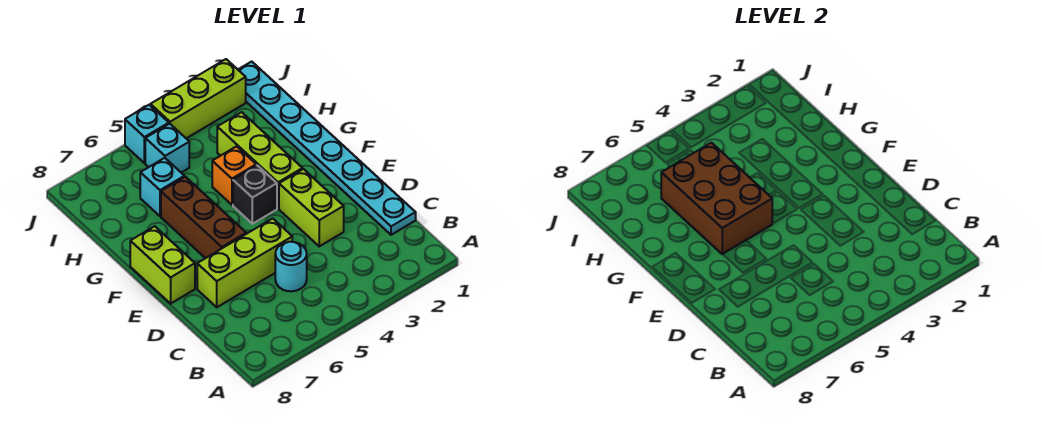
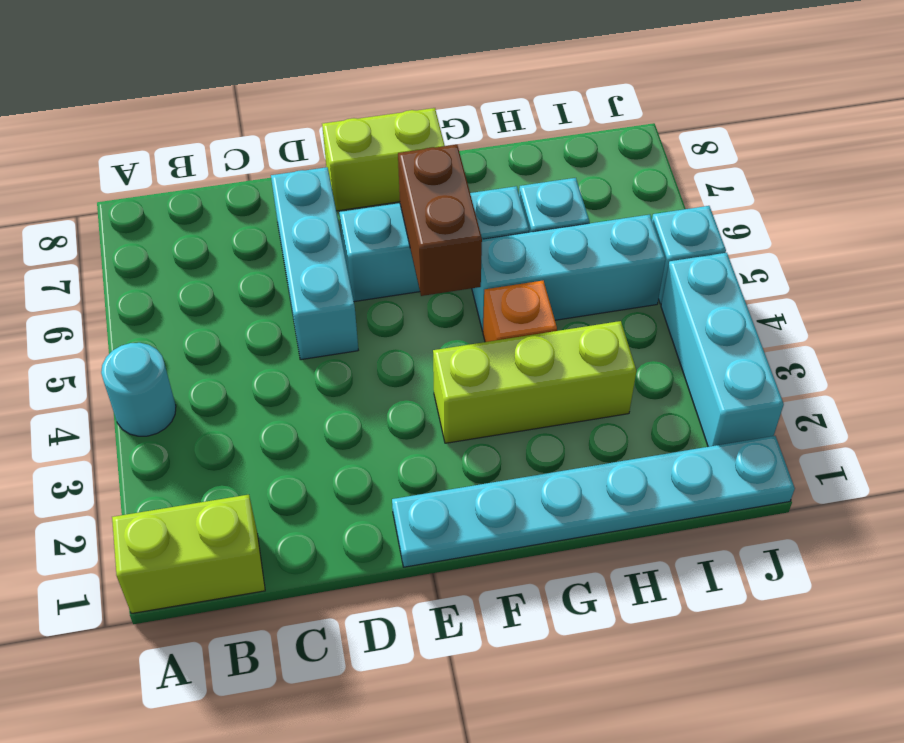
cyan plate C1:J1 level 1 -> cyan plate E1:J1 level 1
cyan round brick C5 level 1 -> cyan round brick A4 level 1
lime brick D3:E3 level 1 -> lime brick A1:B1 level 1
lime brick D5:D7 level 1 -> cyan brick D5:D7 level 1
brown brick E6:G6 level 1 -> cyan brick E6:G6 level 1
black brick F4 level 1 -> none
brown brick F5:H6 level 2 -> brown brick F5:F6 level 2
cyan brick I5 level 1 -> cyan brick G5:I5 level 1
lime brick J2:J4 level 1 -> cyan brick J2:J4 level 1

